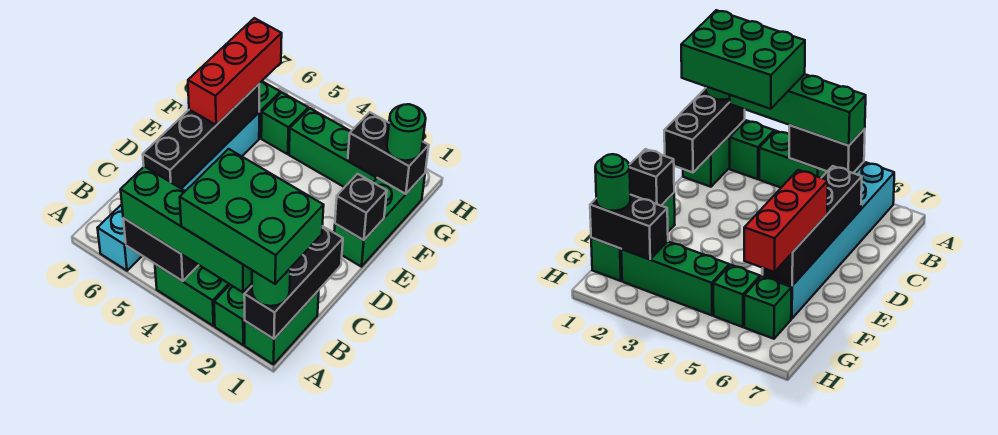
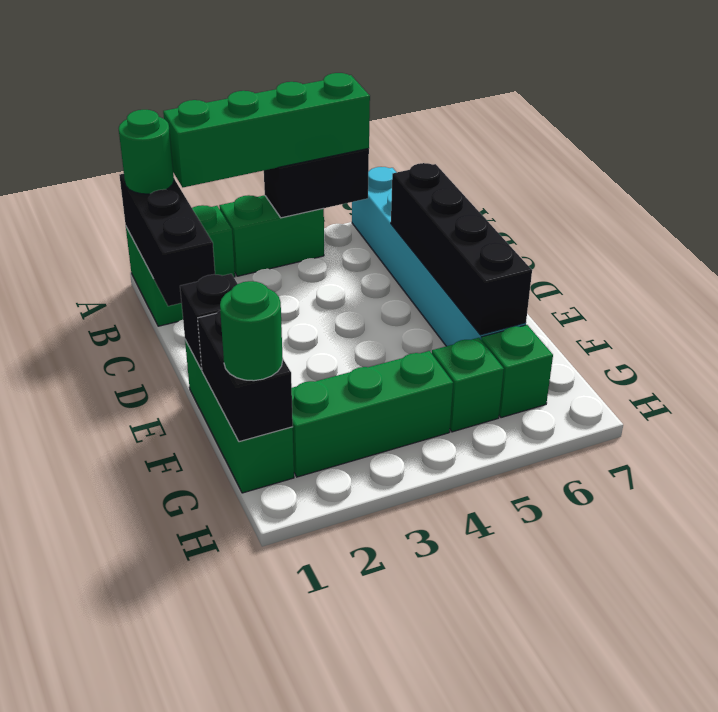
green brick A1:B3 level 4 -> none
red brick E6:G6 level 3 -> none
black brick G1:G2 level 2 -> black brick F1:G1 level 2

